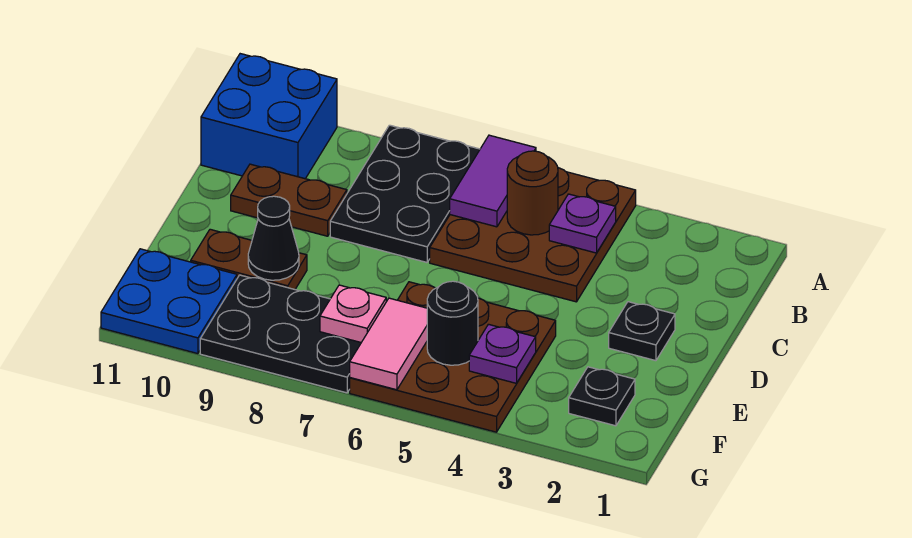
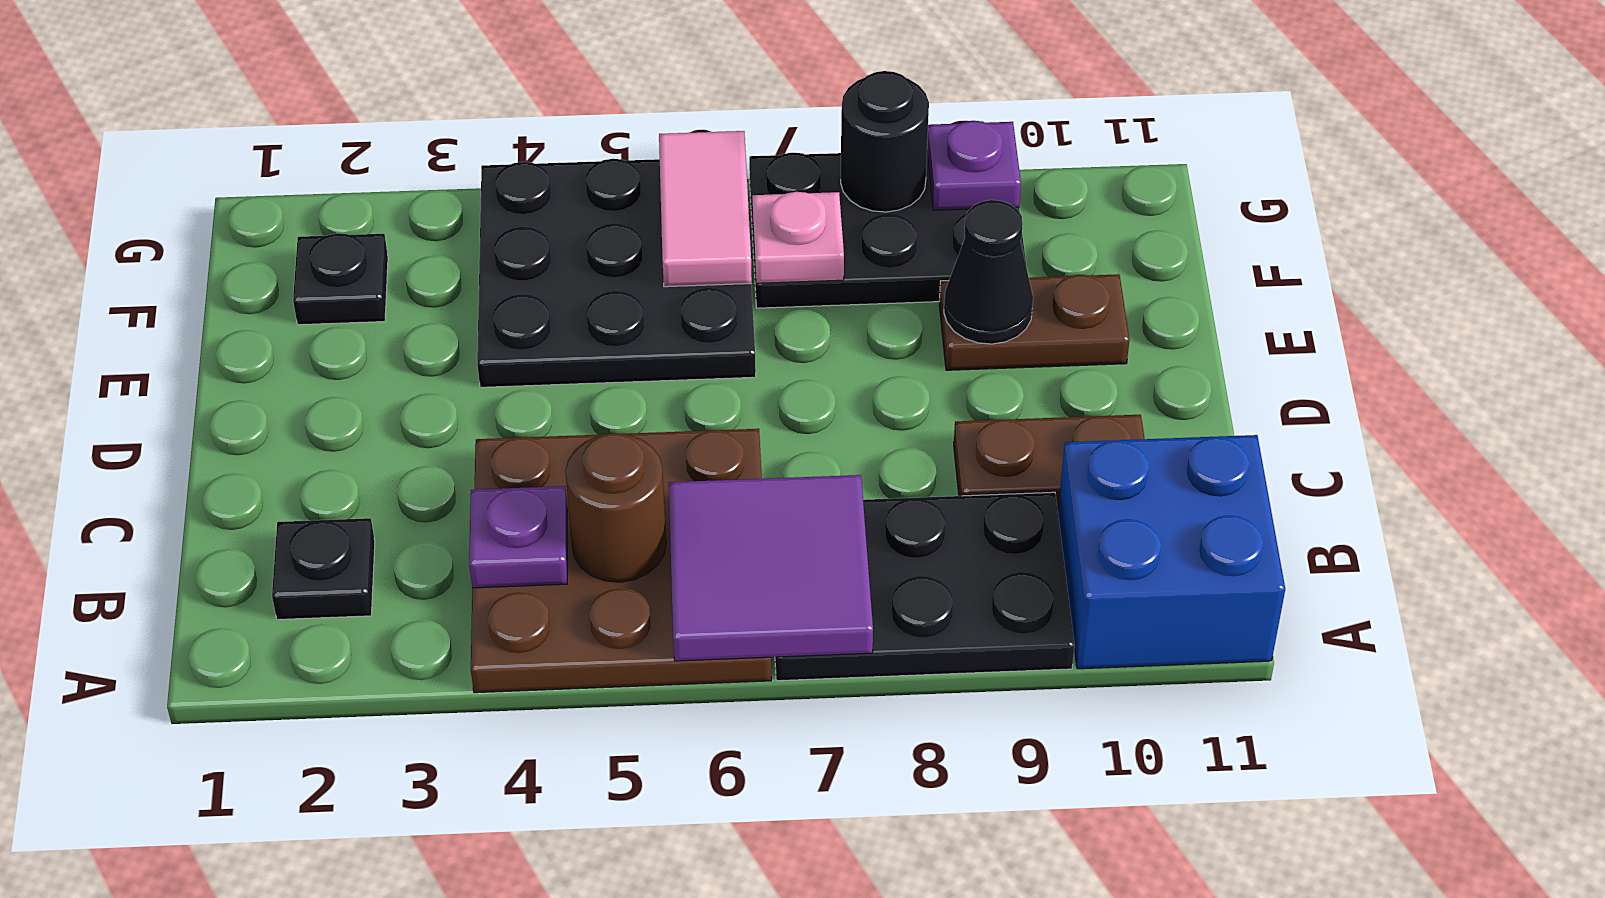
purple tile A6:B6 level 2 -> purple tile A6:B7 level 2
black plate A7:C8 level 1 -> black plate A7:B9 level 1
black plate D2 level 1 -> black plate B2 level 1
brown plate E4:G6 level 1 -> black plate E4:G6 level 1
purple plate F4 level 2 -> purple plate G9 level 2
black round brick F5 level 2 -> black round brick G8 level 2
blue plate F10:G11 level 1 -> none

